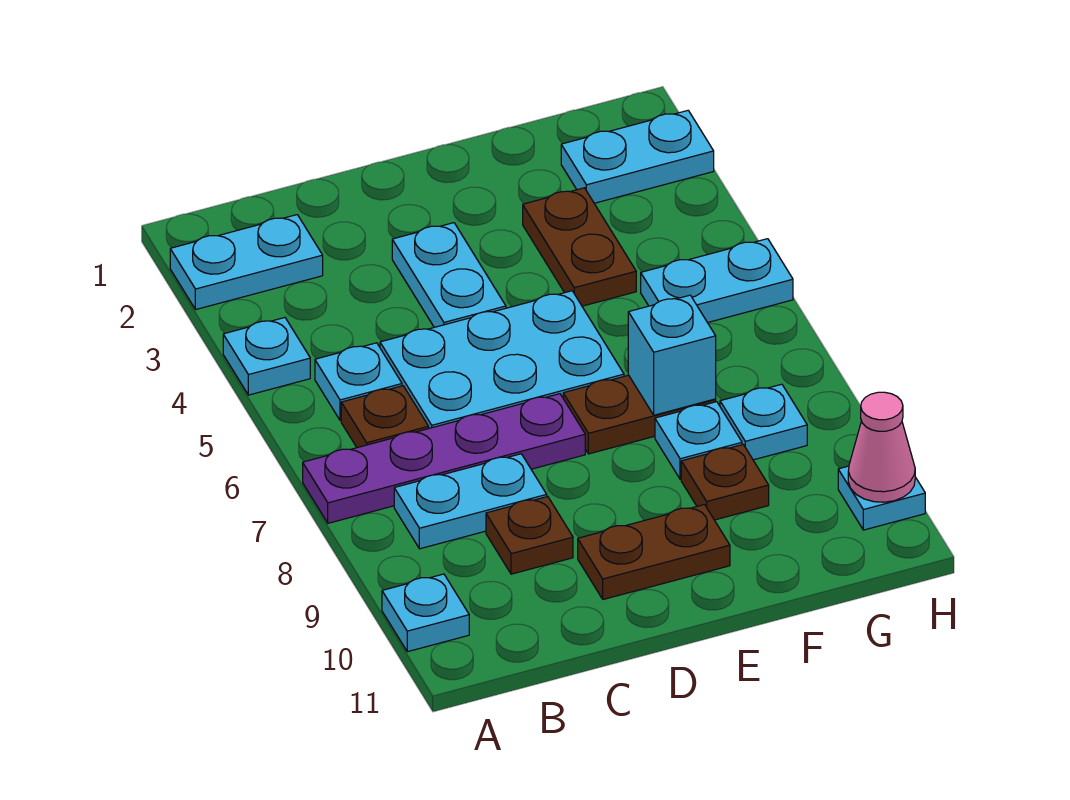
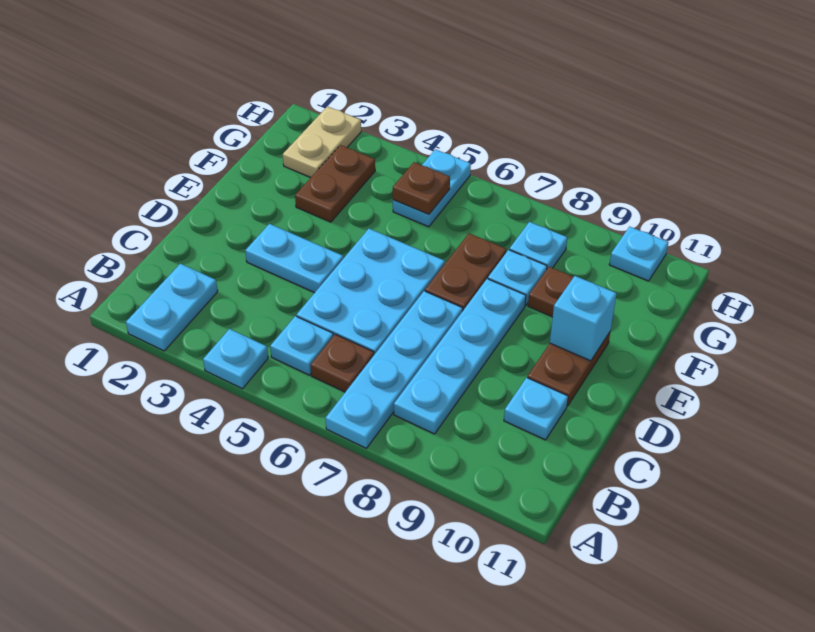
purple plate A7:D7 level 1 -> cyan plate A7:D7 level 1
cyan plate A10 level 1 -> cyan plate C10 level 1
cyan plate B8:C8 level 1 -> cyan plate B8:E8 level 1
brown plate C9 level 1 -> brown plate G5 level 2
brown plate F3:F4 level 1 -> brown plate F3:G3 level 1
cyan brick F7 level 2 -> cyan brick E10 level 2
cyan plate G2:H2 level 1 -> tan plate G2:H2 level 1
pink cone H10 level 2 -> none

